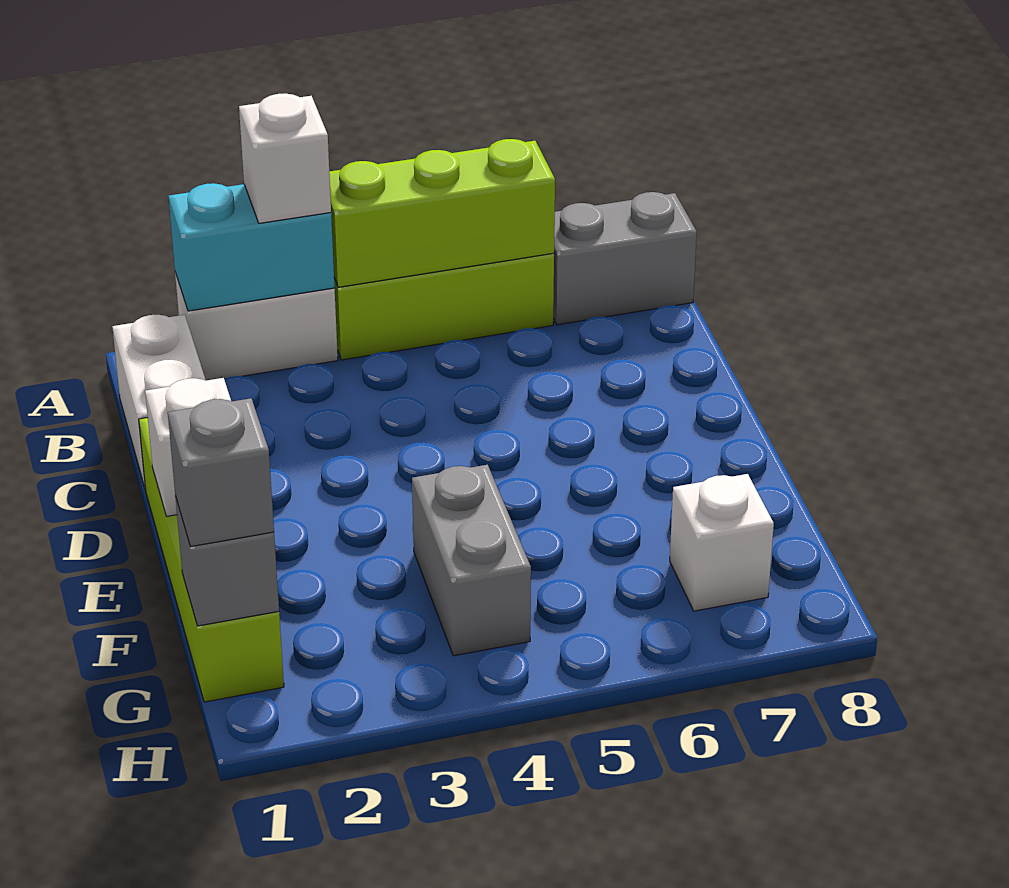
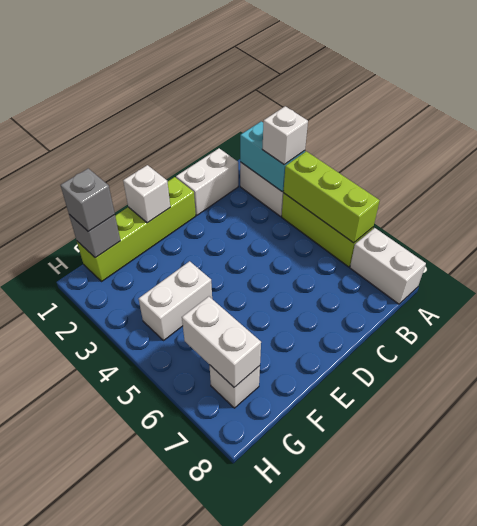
grey brick A7:A8 level 1 -> white brick A7:A8 level 1
grey brick F4:G4 level 1 -> white brick F4:G4 level 1
none -> white brick G6:G7 level 2

